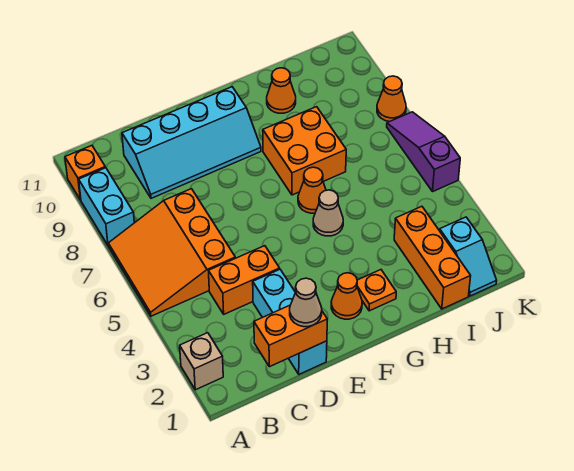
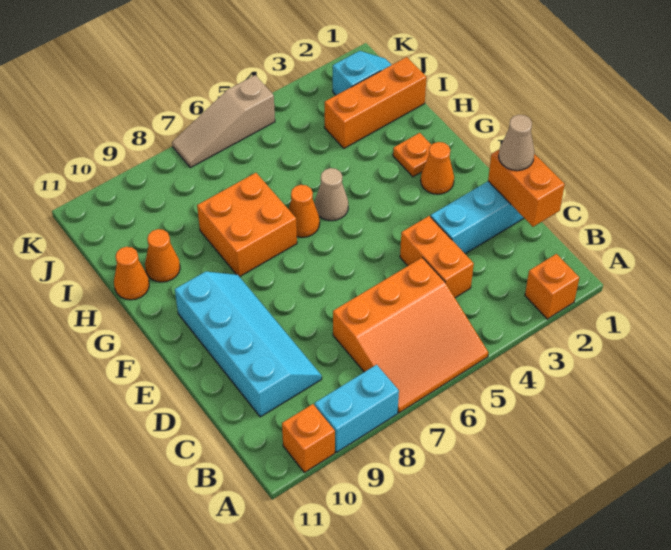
tan brick A2 level 1 -> orange brick A2 level 1
purple slope K5:K7 level 1 top 5 -> tan slope K5:K7 level 1 top 5
orange cone K8 level 1 -> orange cone H11 level 1

